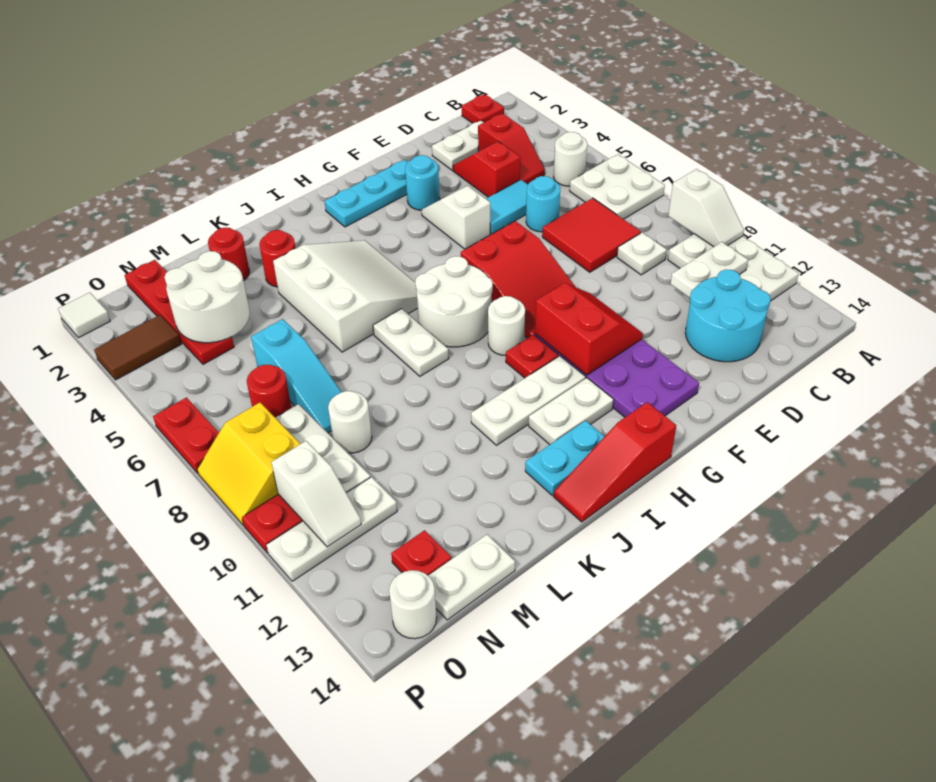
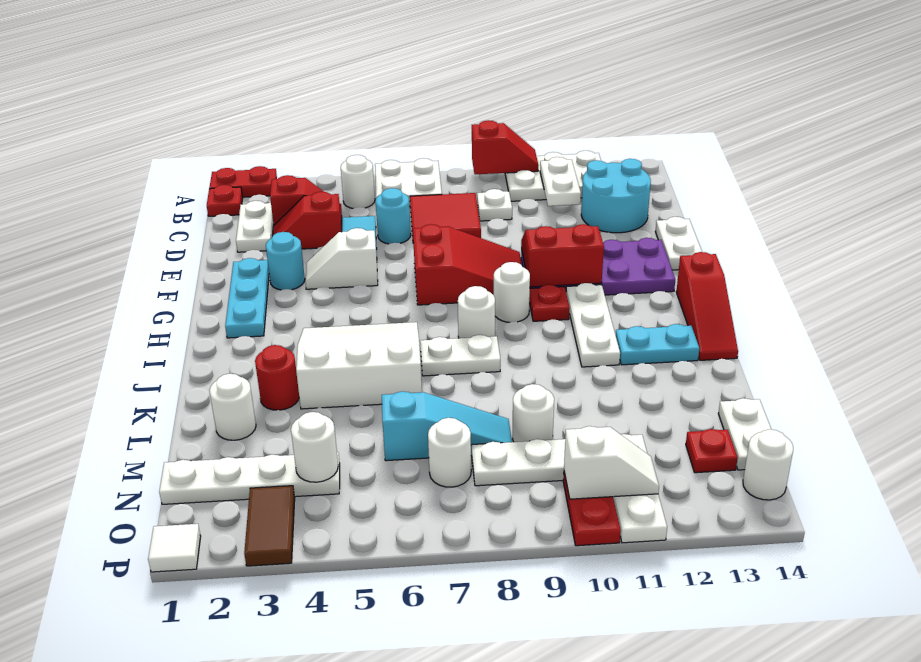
white slope A9:A10 level 2 top 9 -> red slope A9:A10 level 2 top 9
white round brick H7:I8 level 1 -> white round brick I8 level 1
white plate H12:I12 level 1 -> white plate E14:F14 level 1
cyan plate I13:J13 level 1 -> cyan plate J12:J13 level 1
red round brick L2 level 1 -> white round brick L2 level 1
white round brick M3:N4 level 2 -> white round brick N4 level 2
red plate N1:N4 level 1 -> white plate N1:N4 level 1
red round brick N7 level 1 -> white round brick N7 level 1
yellow slope O8:P9 level 1 top O -> none
red plate P6:P7 level 1 -> red plate A1:A2 level 1

